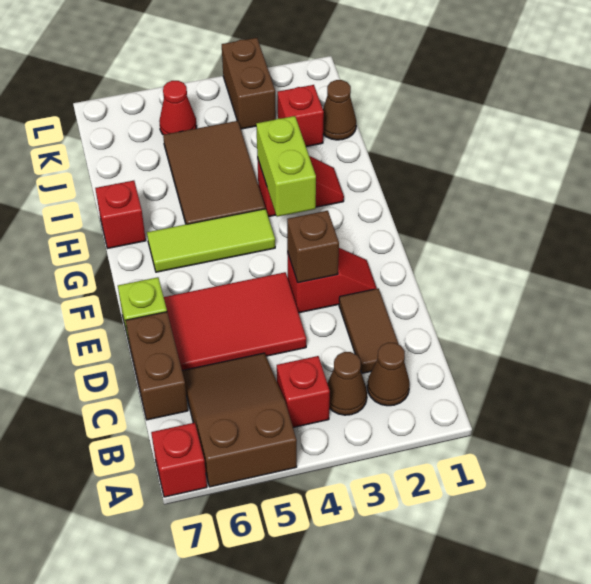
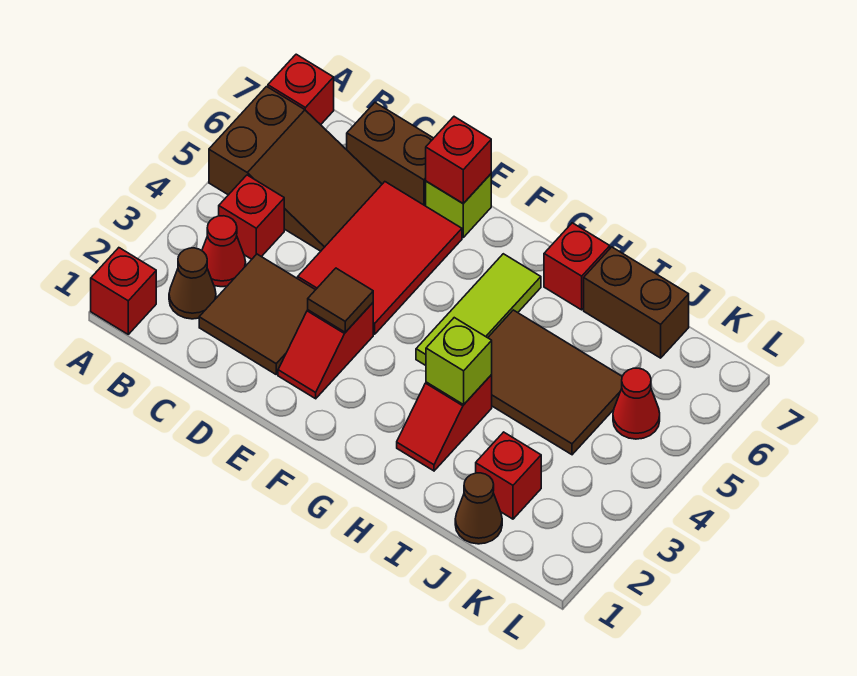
none -> red brick A1 level 1
brown cone B3 level 1 -> red cone B3 level 1
brown tile C2:D2 level 1 -> brown tile C2:D3 level 1
brown brick E3 level 2 -> brown tile E3 level 2
none -> red brick E7 level 2
lime brick G3:H3 level 2 -> lime brick H3 level 2
brown brick K3:L3 level 1 -> brown brick I7:J7 level 1

